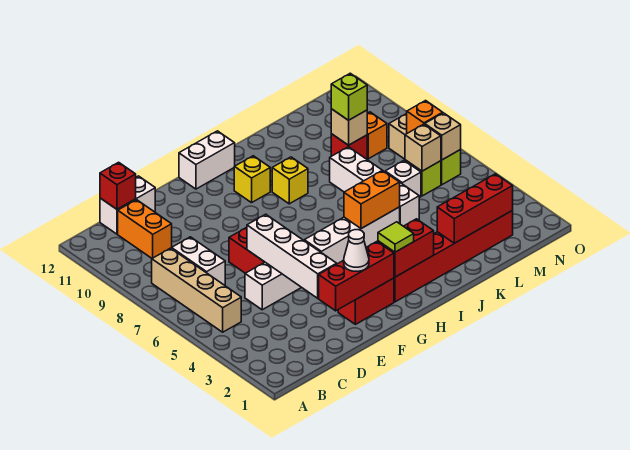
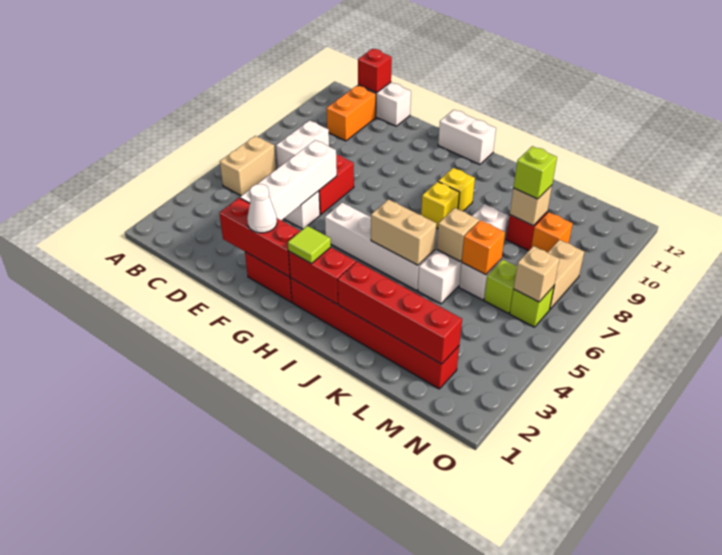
tan brick B5:B8 level 1 -> tan brick B5:B6 level 1
yellow brick H10 level 1 -> yellow brick I8 level 1
orange brick I5:J5 level 2 -> tan brick I5:J5 level 2
red brick K2:M2 level 2 -> red brick J2:M2 level 2
tan brick M6 level 2 -> tan brick K6 level 2
orange brick N7 level 2 -> orange brick L6 level 2

